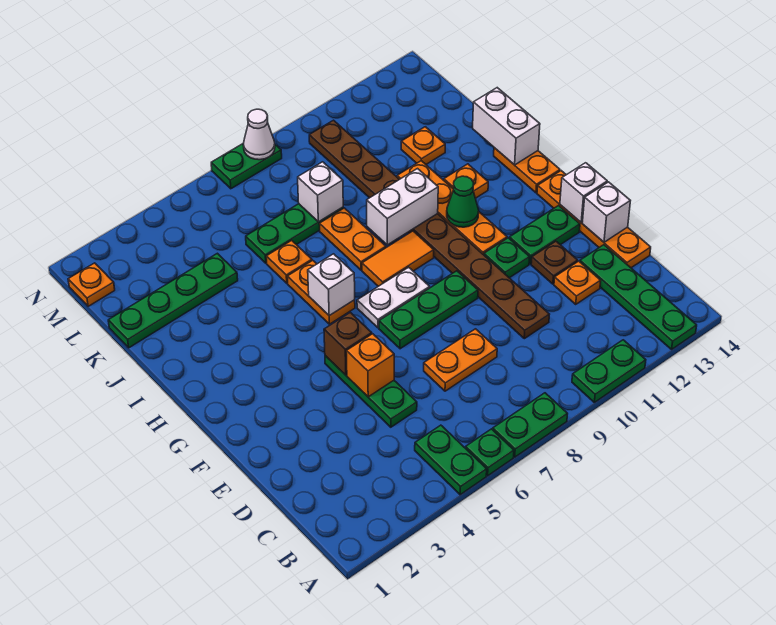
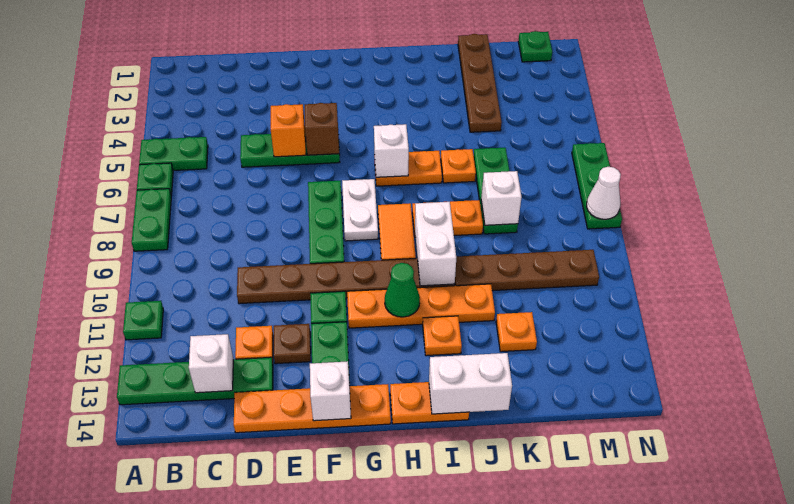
green plate A10:A11 level 1 -> green plate A11 level 1
orange plate D7:D8 level 1 -> none
white brick E14 level 2 -> white brick C13 level 2
green plate K1:K4 level 1 -> brown plate K1:K4 level 1
orange plate M1 level 1 -> green plate M1 level 1
green plate N7:N8 level 1 -> green plate N6:N8 level 1

